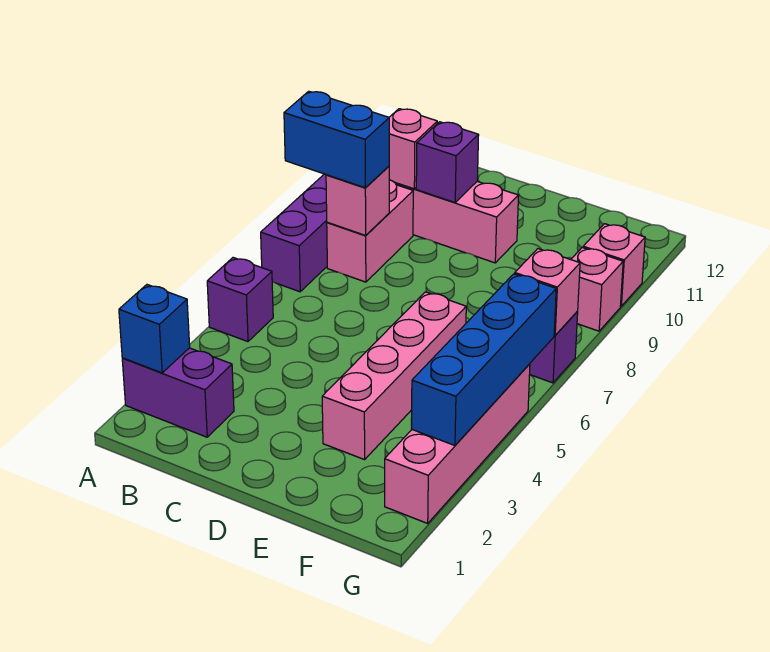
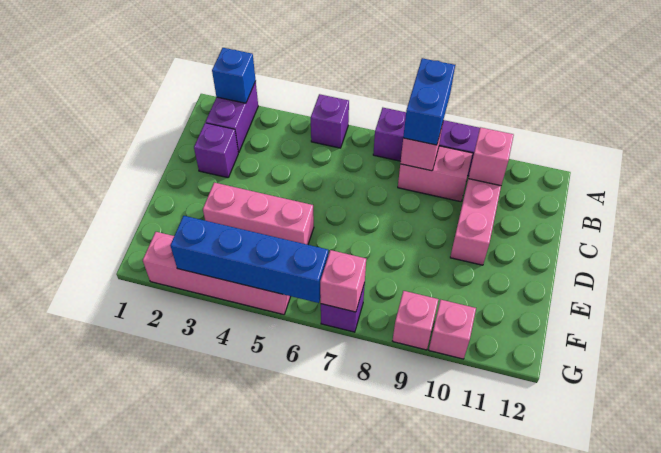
purple brick C10 level 2 -> purple brick C2 level 1
pink brick E3:E6 level 1 -> pink brick E3:E5 level 1

